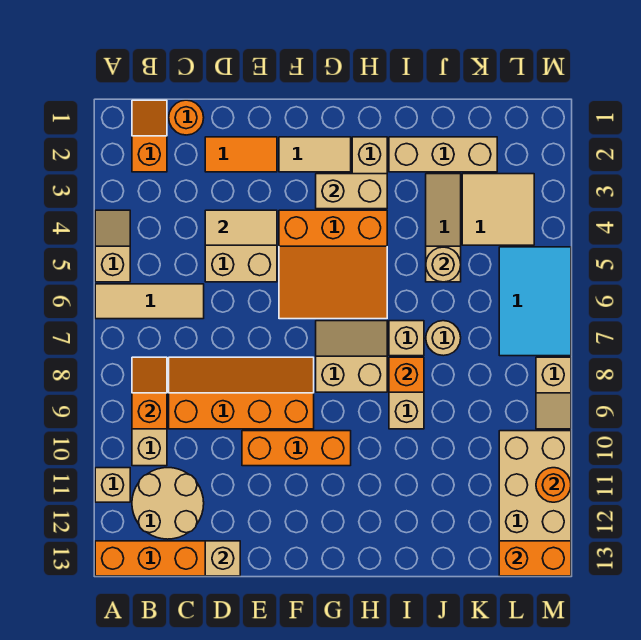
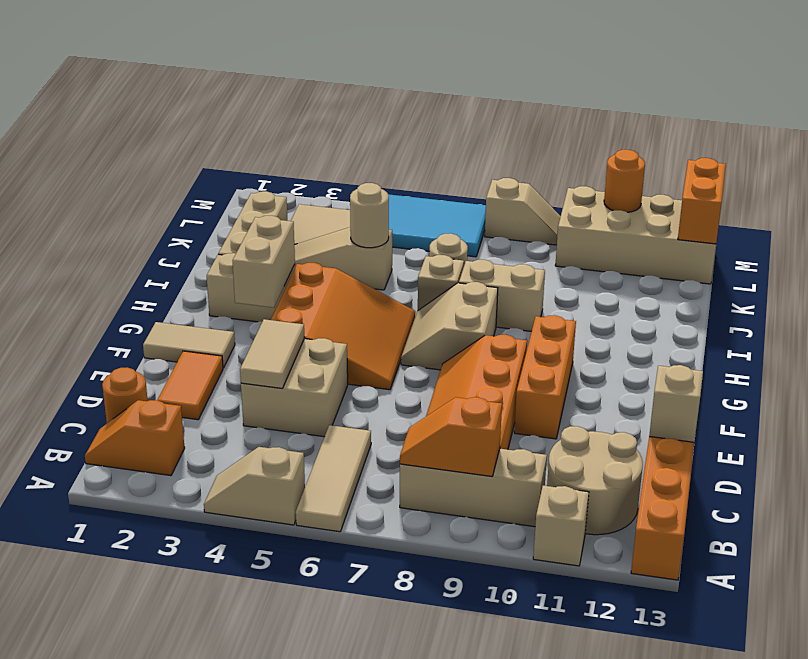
tan tile F2:G2 level 1 -> tan tile F1:F2 level 1
orange brick I8 level 2 -> none

